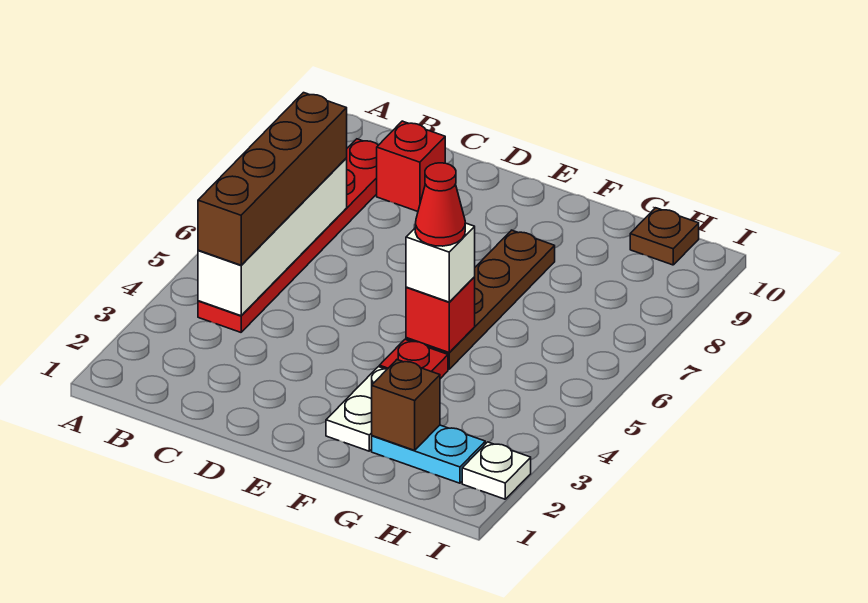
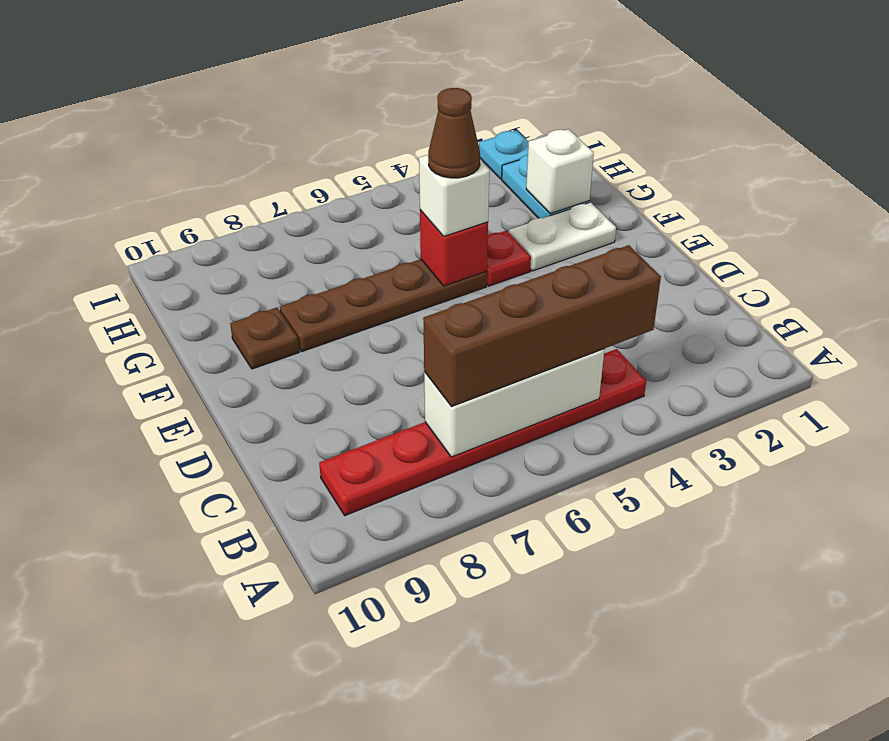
white brick B4:B7 level 2 -> white brick B5:B7 level 2
red brick C9 level 1 -> none
red cone F5 level 4 -> brown cone F5 level 4
brown brick G2 level 2 -> white brick G2 level 2
brown plate H10 level 1 -> brown plate F9 level 1
white plate I2 level 1 -> cyan plate I2 level 1

